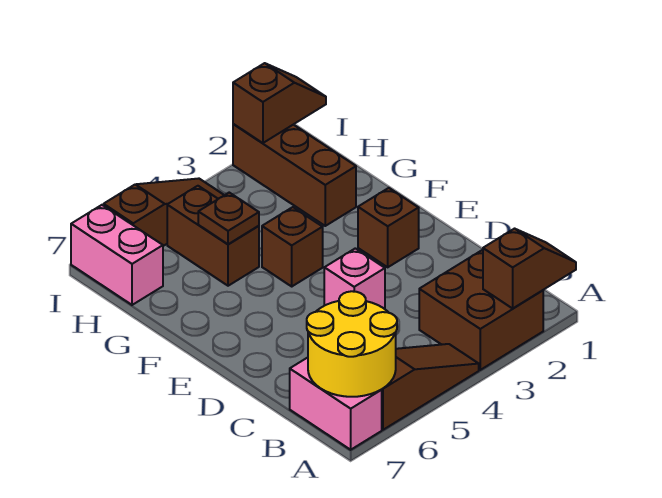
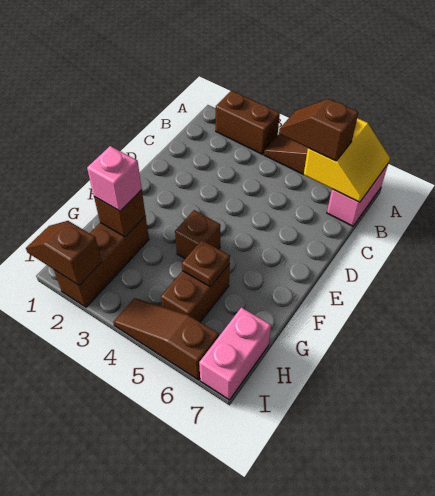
brown slope A1:A2 level 2 top 2 -> brown slope B5:B6 level 3 top 6
brown brick A2:B3 level 1 -> brown brick A2:A3 level 1
yellow round brick A6:B7 level 2 -> yellow slope A6:B7 level 2 top 6
pink brick D4 level 1 -> pink brick G2 level 3
brown brick E2 level 1 -> brown brick G2 level 2

